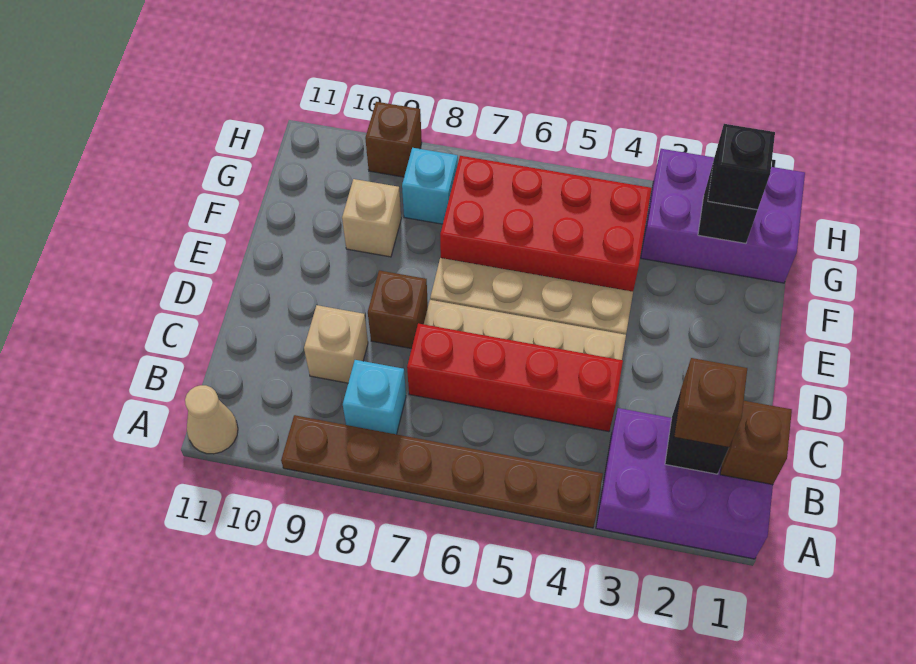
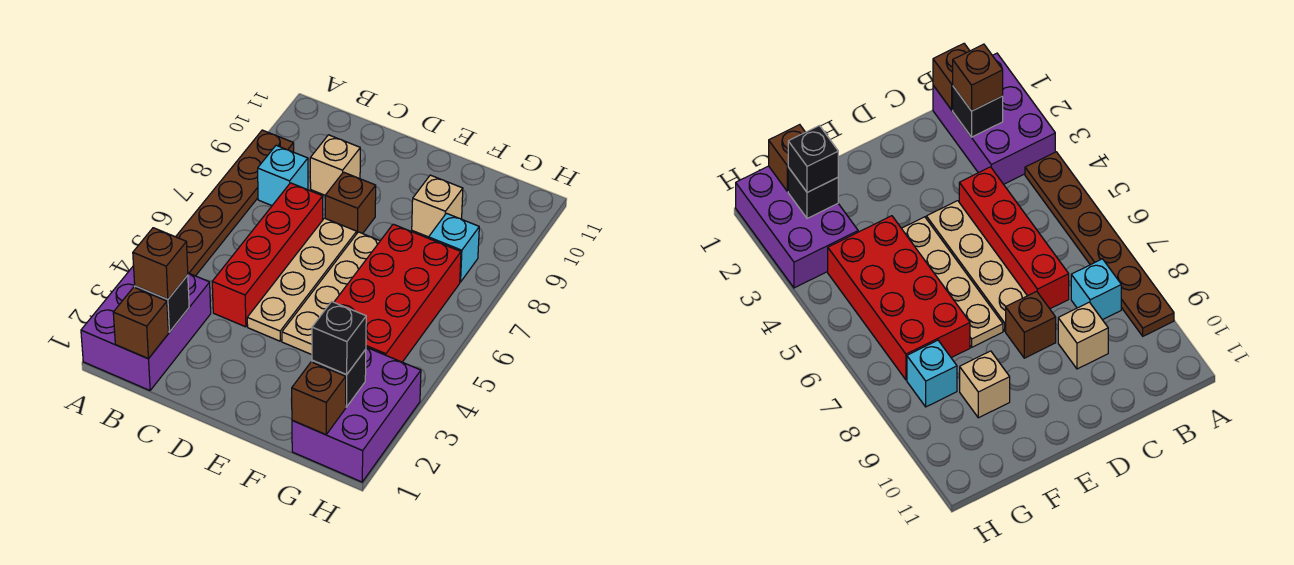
tan cone A11 level 1 -> none
brown brick H9 level 1 -> brown brick G1 level 2

